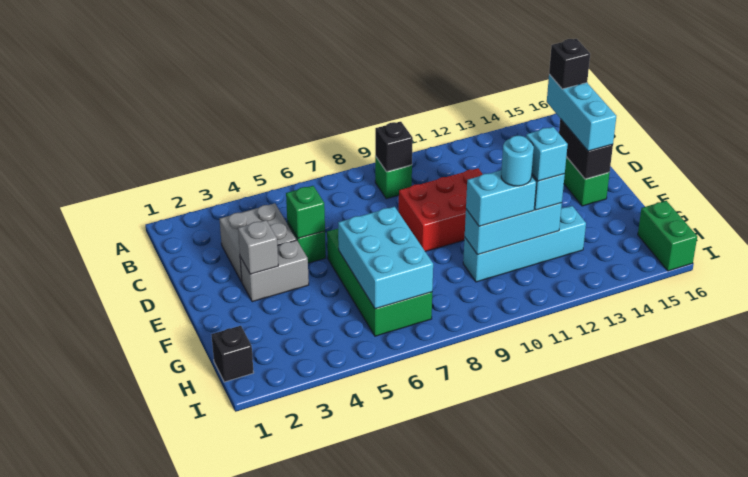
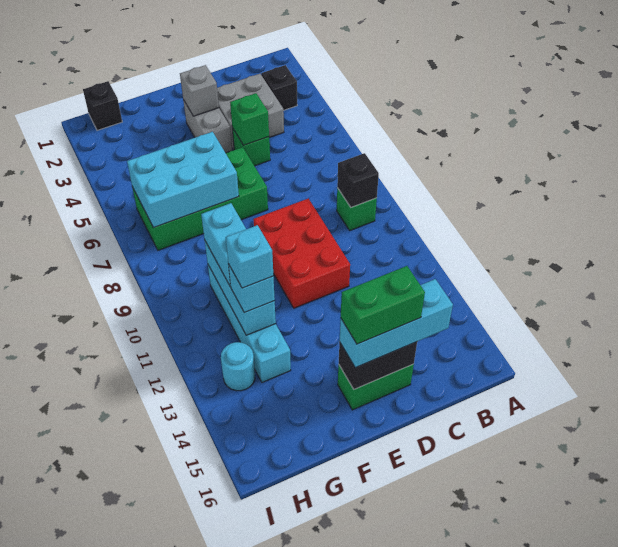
black brick C15 level 4 -> black brick B3 level 1
cyan round brick G11 level 4 -> cyan round brick H13 level 1
green brick H16:I16 level 1 -> green brick D15:E15 level 4

